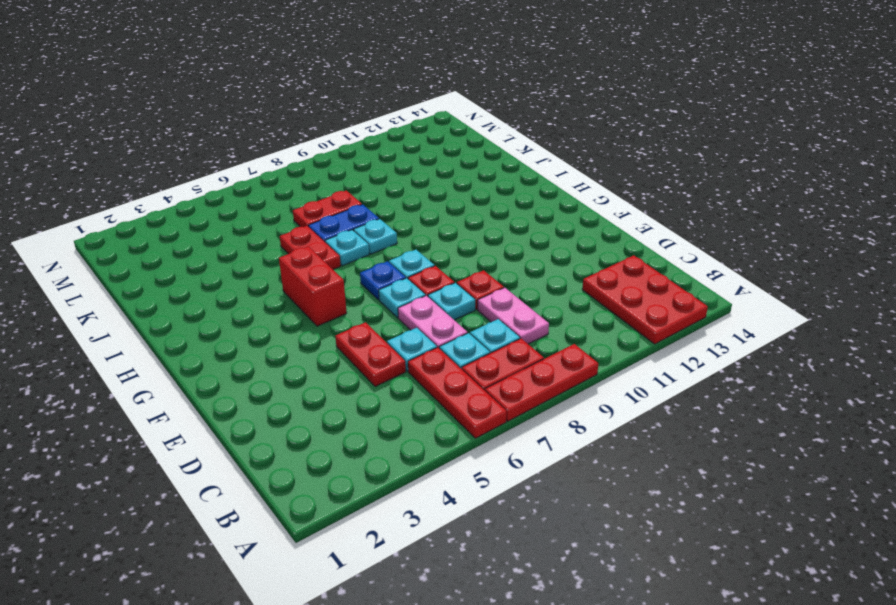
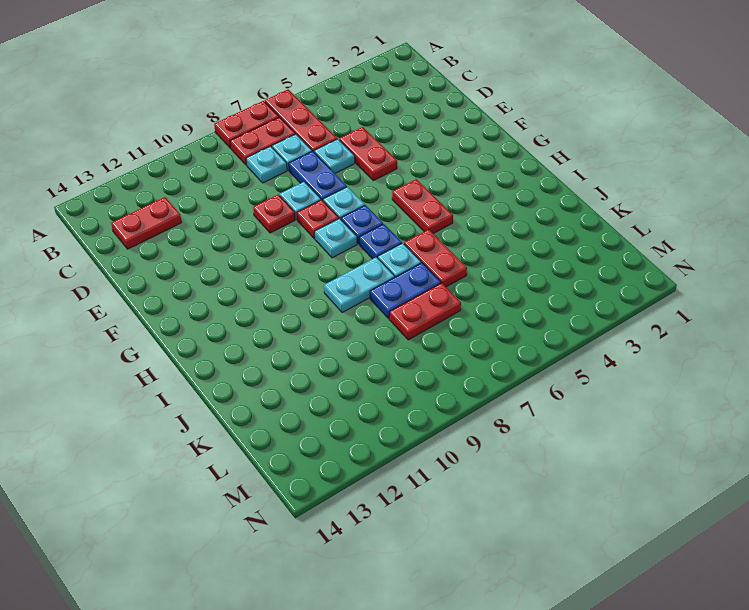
red plate A7:A9 level 1 -> red plate A7:A8 level 1
red plate A12:C13 level 1 -> red plate C12:C13 level 1
pink plate C9:D9 level 1 -> none
pink plate D7:E7 level 1 -> blue plate D7:E7 level 1
red brick G5:H5 level 1 -> red plate G5:H5 level 1
none -> blue plate H7 level 1
cyan plate I8 level 1 -> cyan plate I8:I9 level 1

